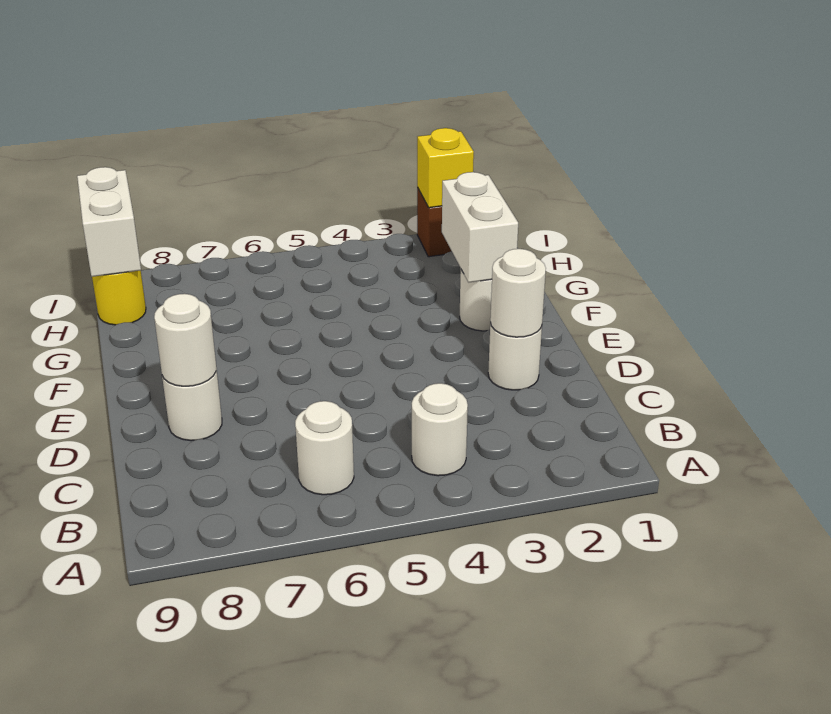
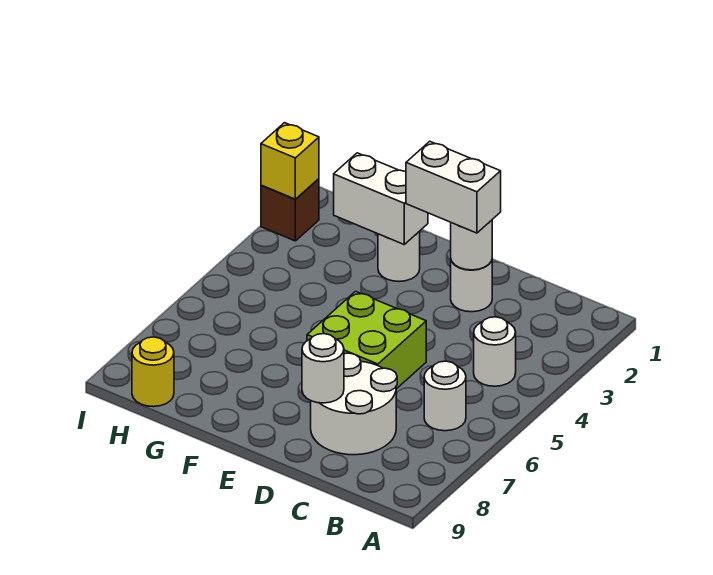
none -> lime brick D5:E6 level 1
white round brick D8 level 1 -> white round brick C7:D8 level 1
white brick H9:I9 level 2 -> white brick D2:E2 level 3

